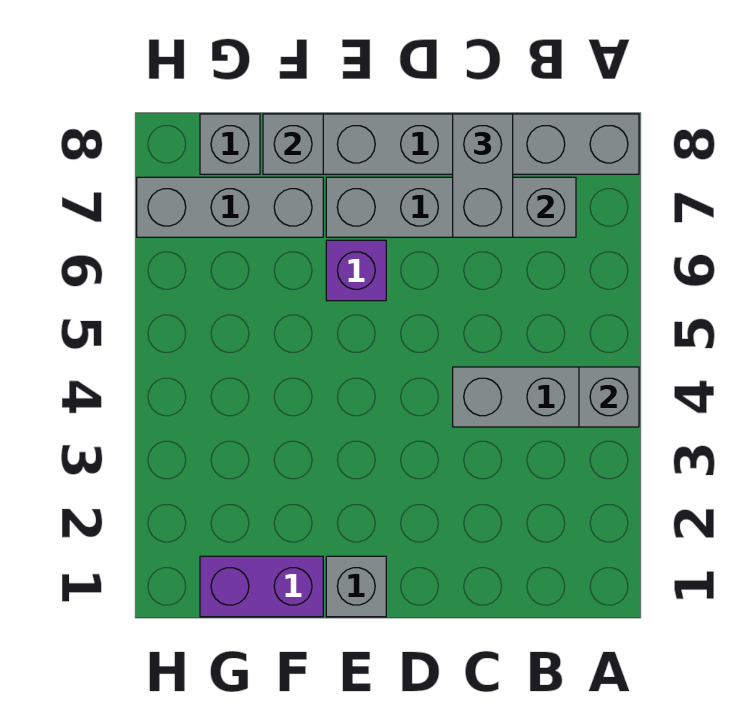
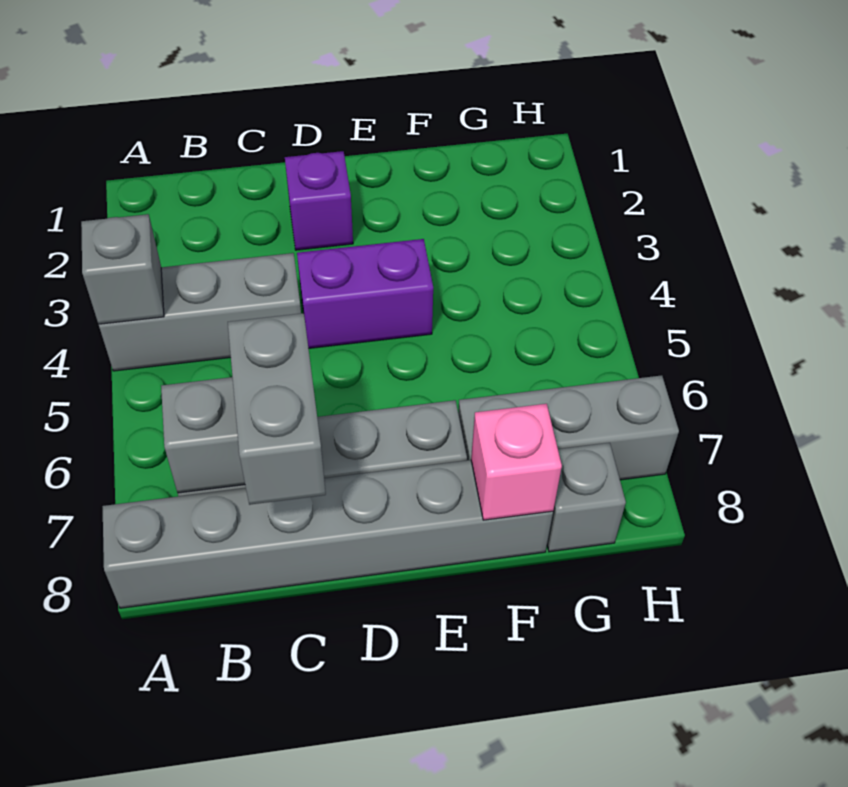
grey brick E1 level 1 -> none
purple brick E6 level 1 -> purple brick D2 level 1
purple brick F1:G1 level 1 -> purple brick D4:E4 level 1
grey brick F8 level 2 -> pink brick F8 level 2

